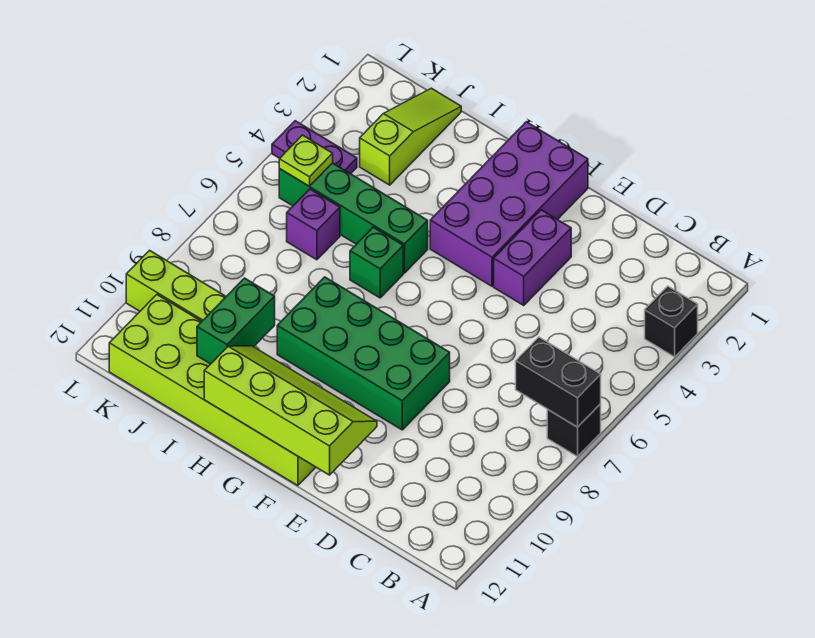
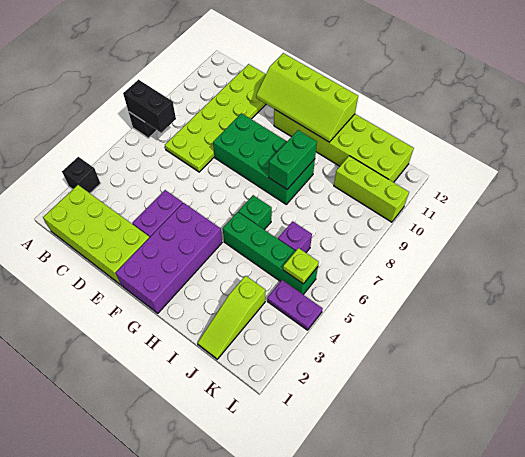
none -> lime brick B1:E2 level 1
none -> lime plate C7:D12 level 1
green brick I10:I11 level 2 -> green brick H8:H9 level 2

